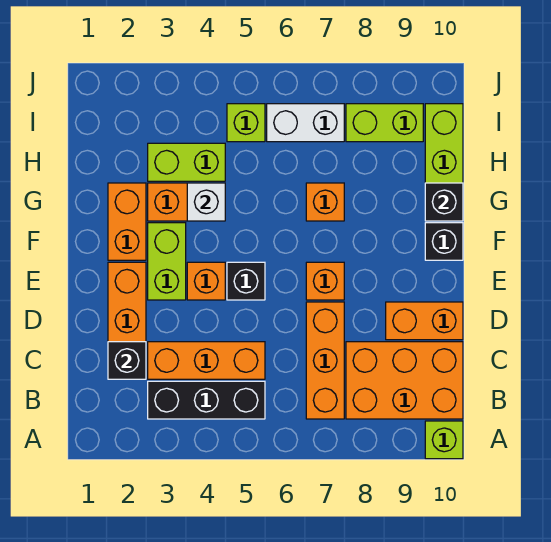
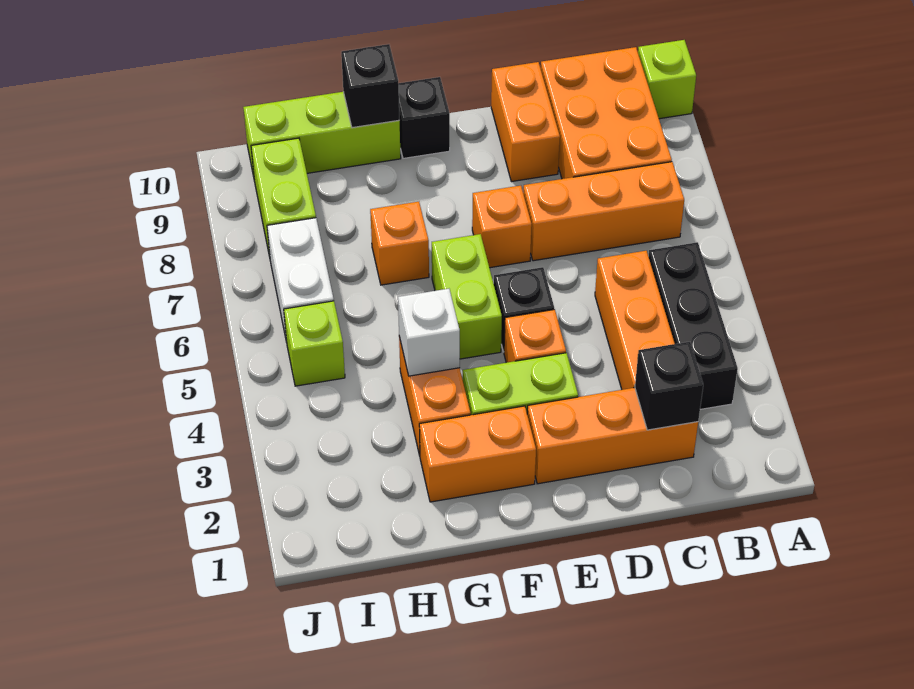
lime brick H3:H4 level 1 -> lime brick F5:F6 level 1

